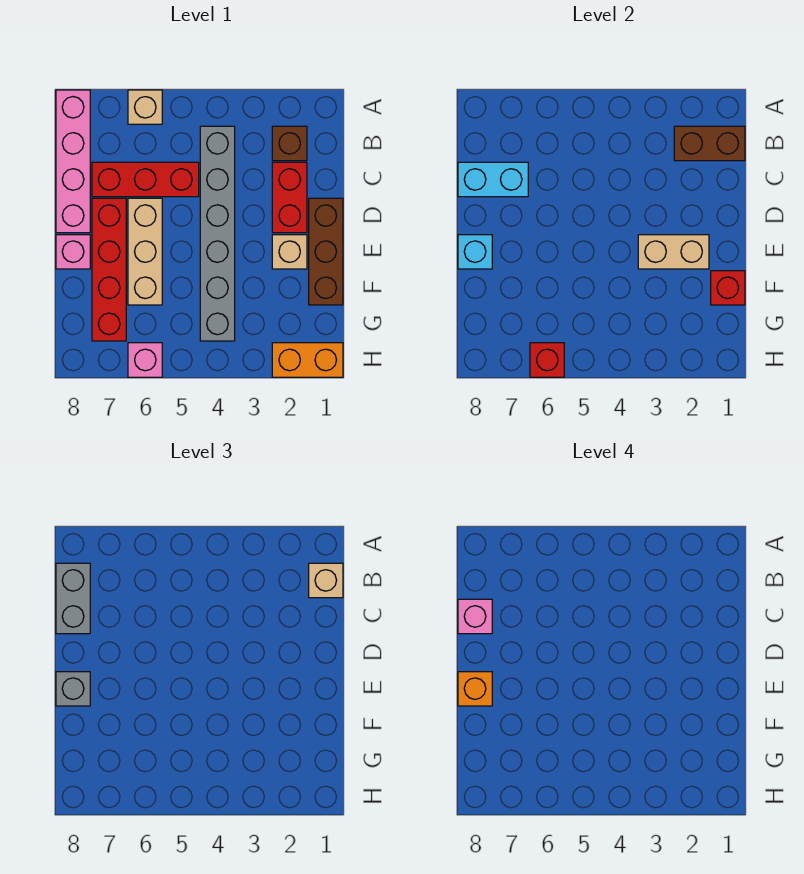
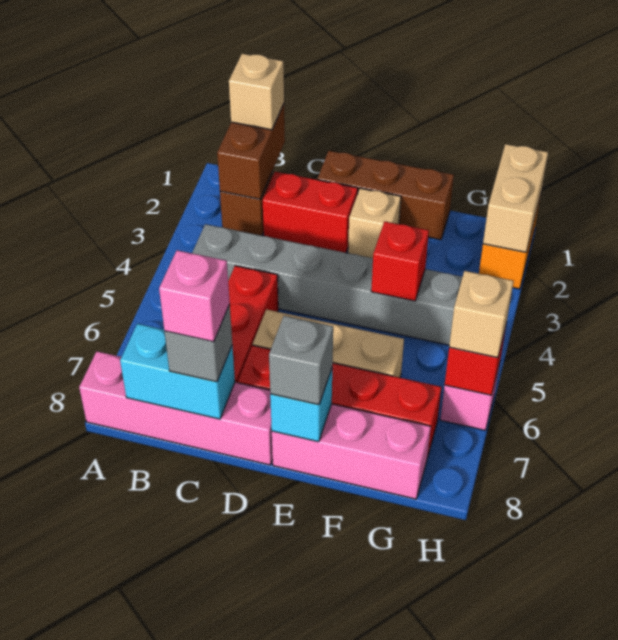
tan brick A6 level 1 -> tan brick H6 level 3
grey brick B8:C8 level 3 -> grey brick C8 level 3
cyan brick C7:C8 level 2 -> cyan brick B8:C8 level 2
tan brick E2:E3 level 2 -> tan brick H1:H2 level 2
pink brick E8 level 1 -> pink brick E8:G8 level 1
orange brick E8 level 4 -> none
red brick F1 level 2 -> red brick F4 level 2

